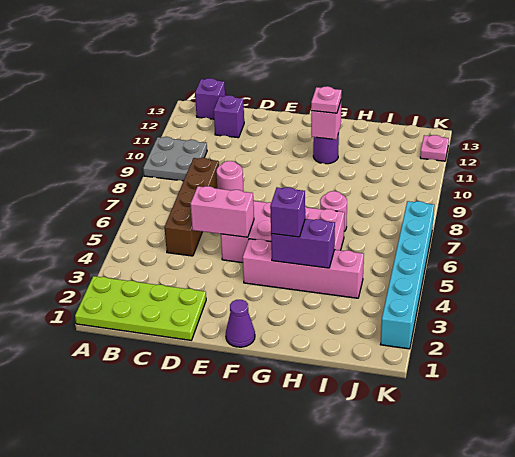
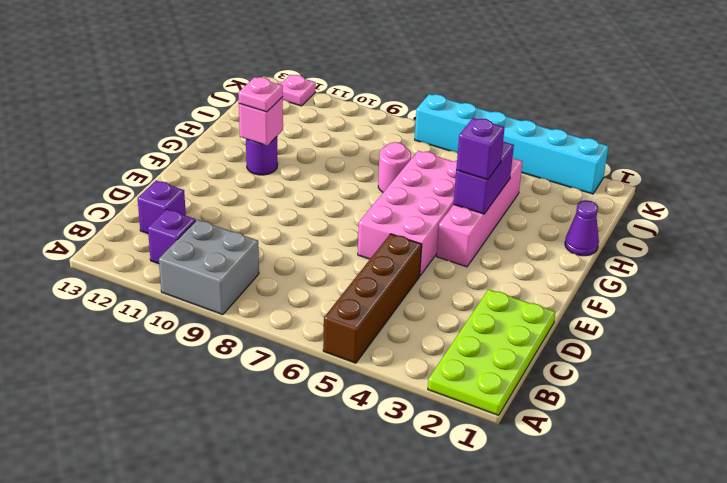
grey plate A9:B10 level 1 -> grey brick A9:B10 level 1
purple brick B13 level 1 -> purple brick B11 level 1
brown brick C5:C8 level 1 -> brown brick A5:D5 level 1
pink brick D5:E5 level 2 -> none
pink round brick D8 level 1 -> none
purple cone F1 level 1 -> purple cone H1 level 1

